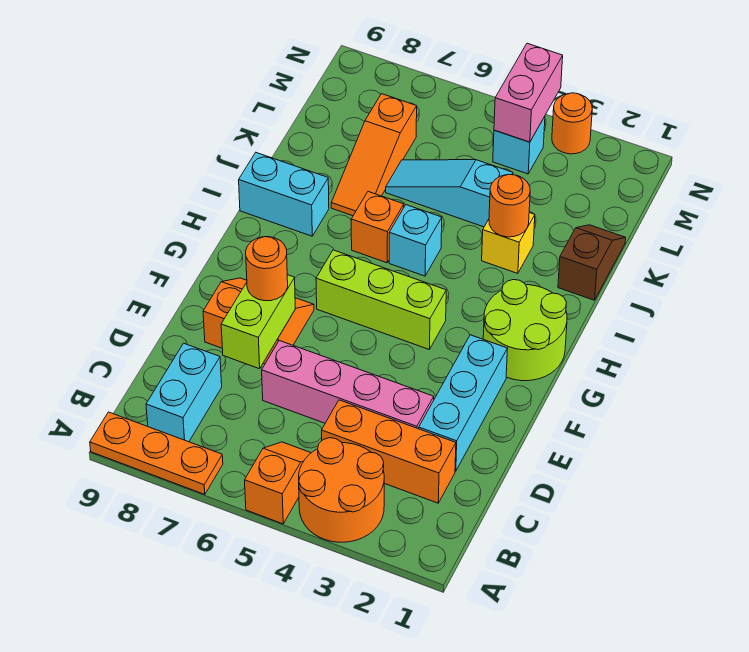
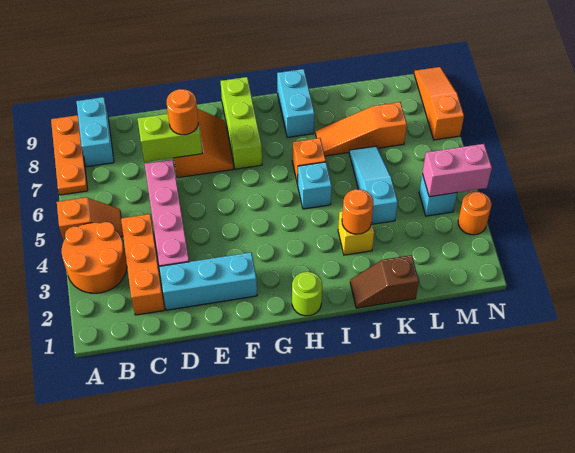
cyan brick B8:C8 level 1 -> cyan brick B8:B9 level 1
lime round brick G1:H2 level 1 -> lime round brick H1 level 1
lime brick G4:G6 level 1 -> lime brick G7:G9 level 1
brown slope J1:K1 level 1 top J -> brown slope J1:K1 level 1 top K
none -> orange slope N7:N9 level 1 top 7

